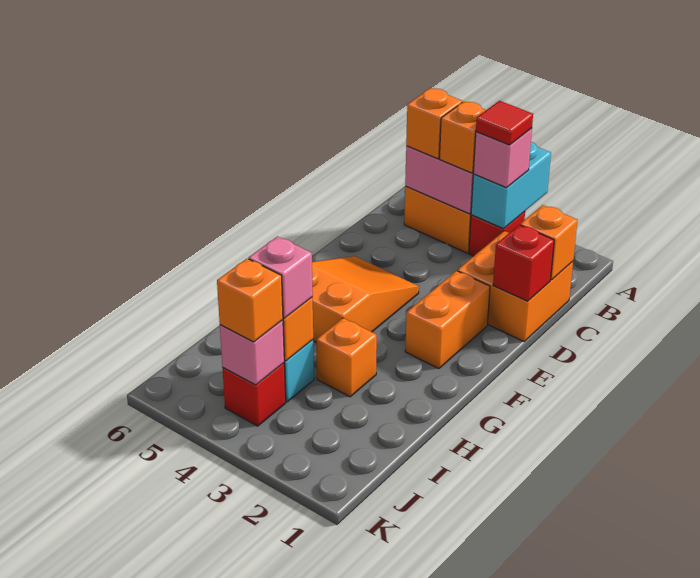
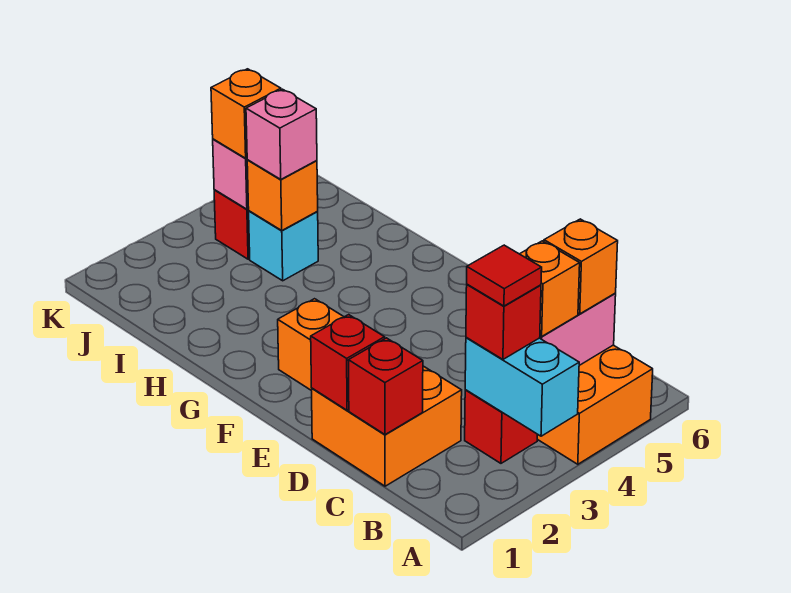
pink brick B3 level 3 -> red brick B3 level 3
orange brick C1 level 2 -> red brick C1 level 2
orange slope E4:G5 level 1 top G -> none
orange brick H3 level 1 -> none

